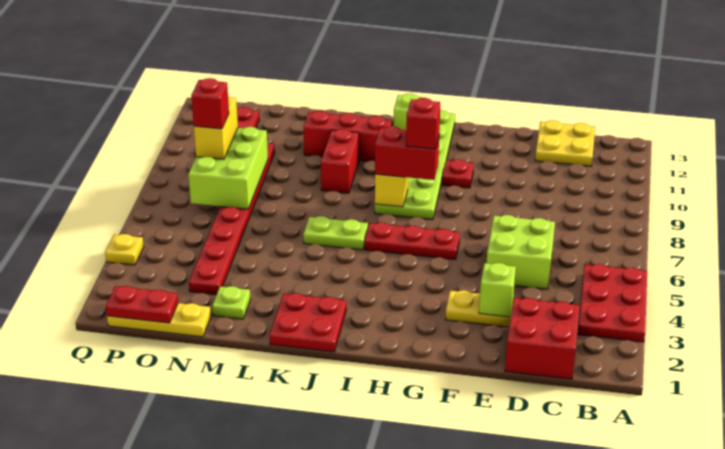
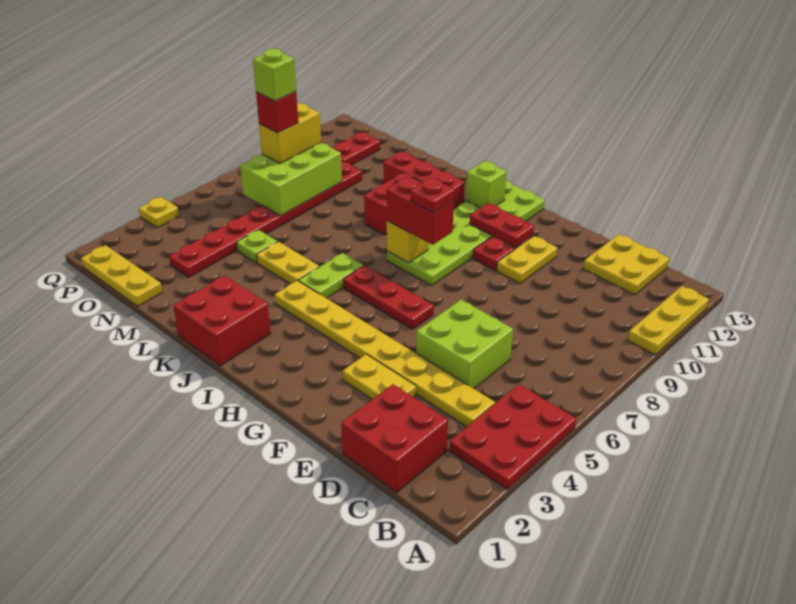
none -> yellow plate A10:A12 level 1
none -> yellow plate C4:J4 level 1
lime brick E3 level 2 -> lime brick O8 level 5
none -> yellow plate F10:F11 level 1
red brick H8 level 4 -> red plate H8 level 4
red plate J1:K2 level 1 -> red brick J1:K2 level 1
lime plate J6:K6 level 1 -> lime plate J5:J6 level 1
none -> yellow plate K5:L5 level 1
lime plate M2 level 1 -> lime plate M5 level 1
red plate O1:P1 level 2 -> red plate G11:H11 level 2

